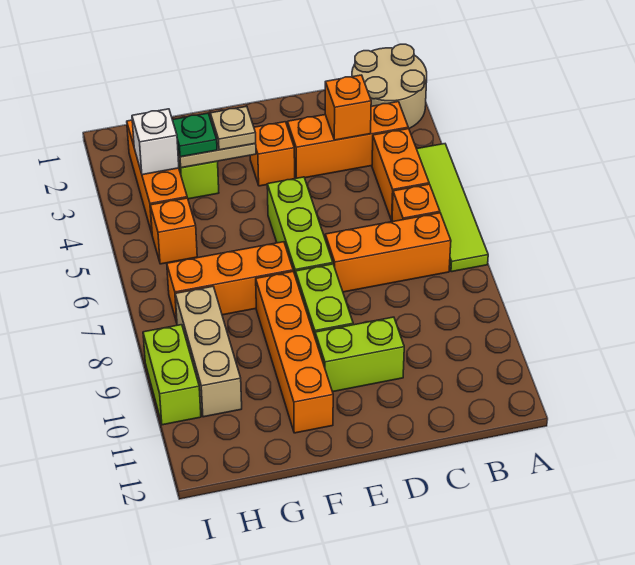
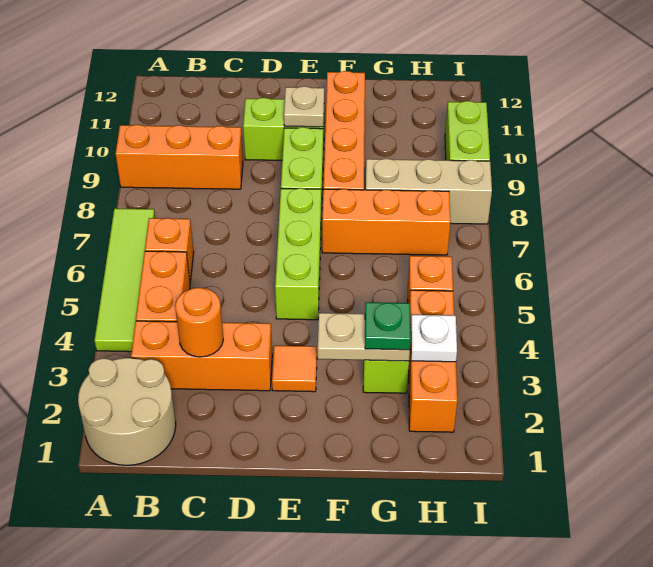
orange brick B7:D7 level 1 -> orange brick A9:C9 level 1
orange brick C3 level 2 -> orange round brick C3 level 2
orange brick E3 level 1 -> orange tile E3 level 1
tan plate F3 level 3 -> tan plate E10 level 2
white brick H3 level 2 -> white plate H3 level 2
tan brick H8:H10 level 1 -> tan brick G8:I8 level 1

